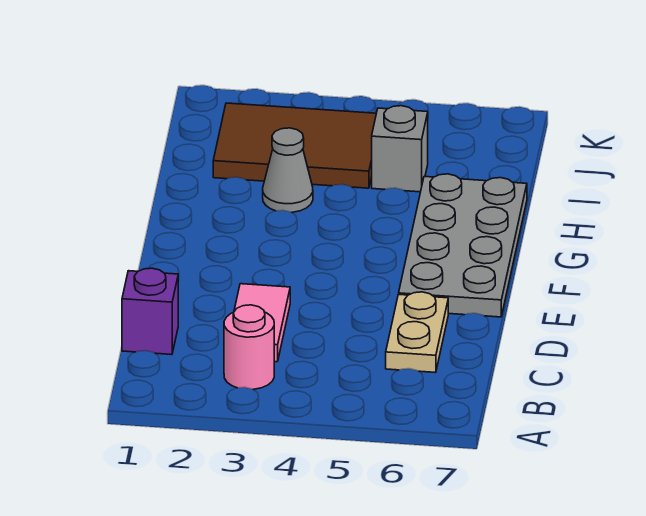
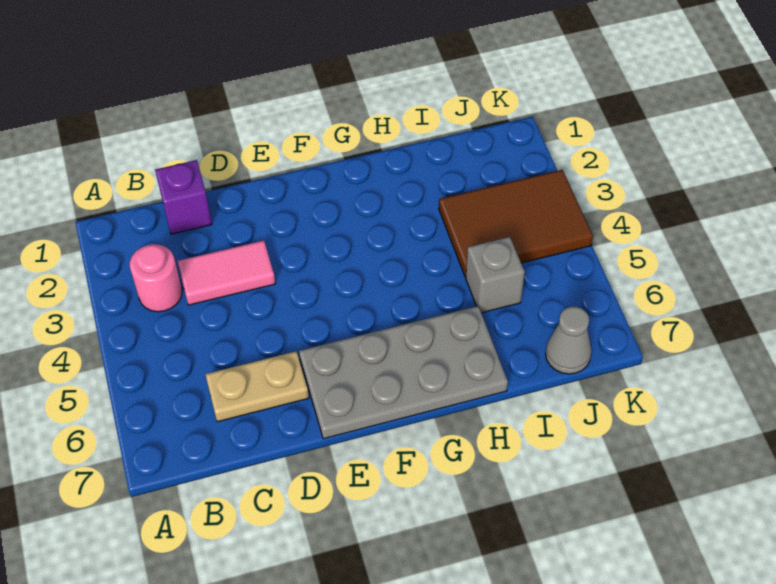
grey cone H3 level 1 -> grey cone J7 level 1
brown tile I2:J4 level 1 -> brown tile I3:K4 level 1

